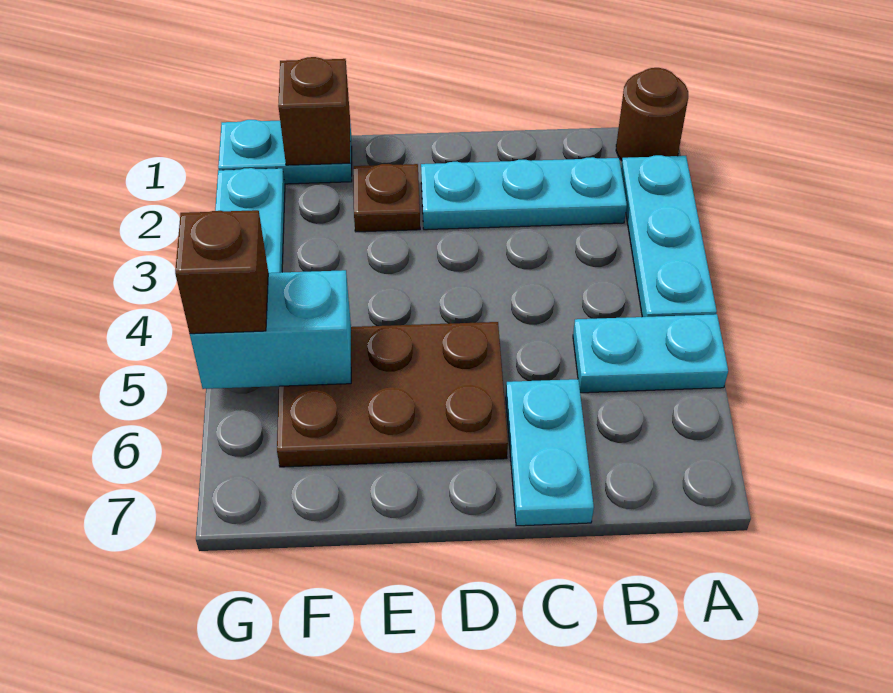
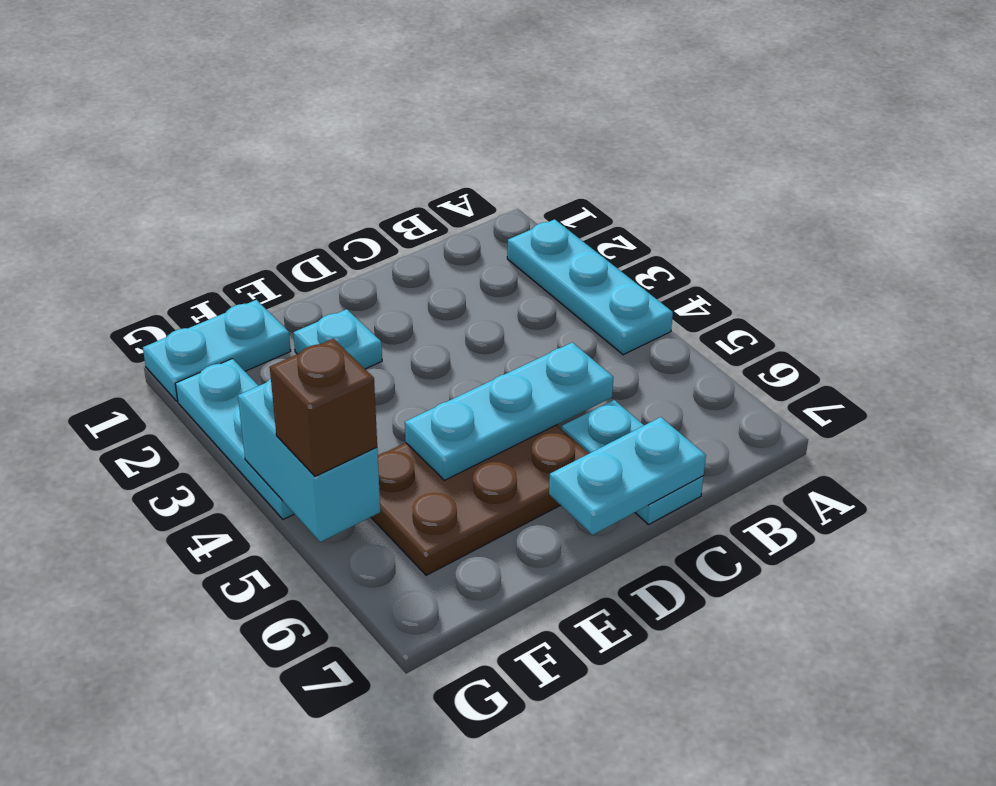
brown round brick A1 level 1 -> none
cyan plate A5:B5 level 1 -> cyan plate C7:D7 level 2
cyan plate B2:D2 level 1 -> cyan plate C5:E5 level 2
brown plate E2 level 1 -> cyan plate E2 level 1
brown brick F1 level 2 -> none
cyan brick F5:G5 level 2 -> cyan brick G4:G5 level 2

